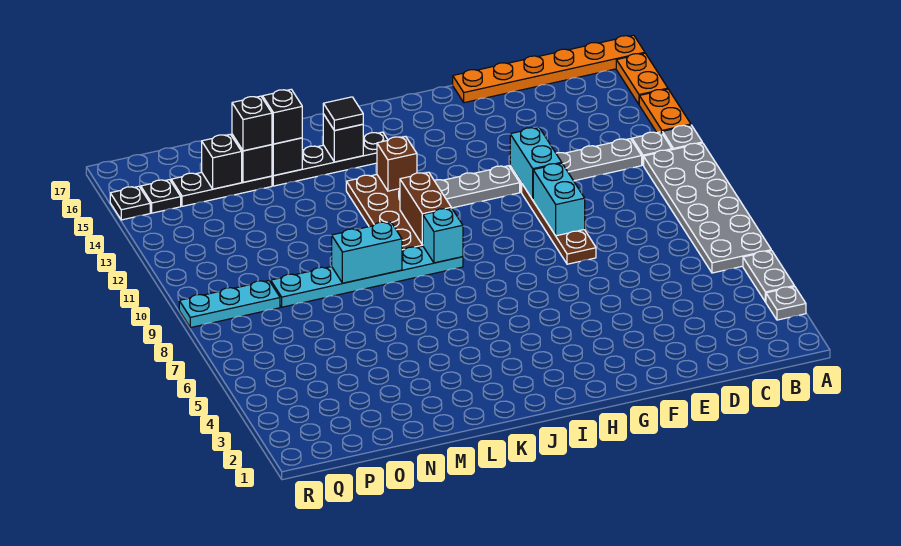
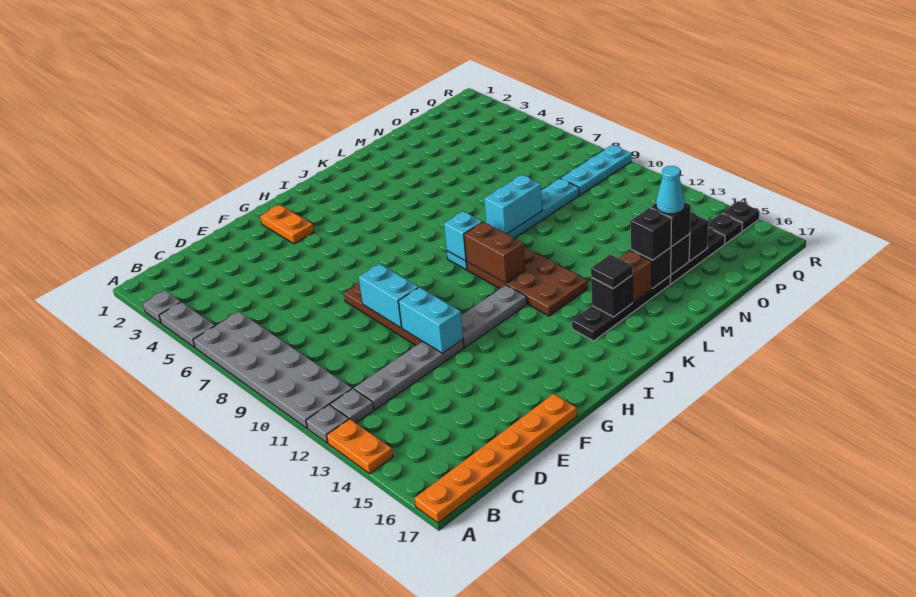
orange plate A15:A16 level 1 -> orange plate G2:G3 level 1
brown brick J13 level 2 -> brown brick L15 level 2
none -> cyan cone N15 level 4

